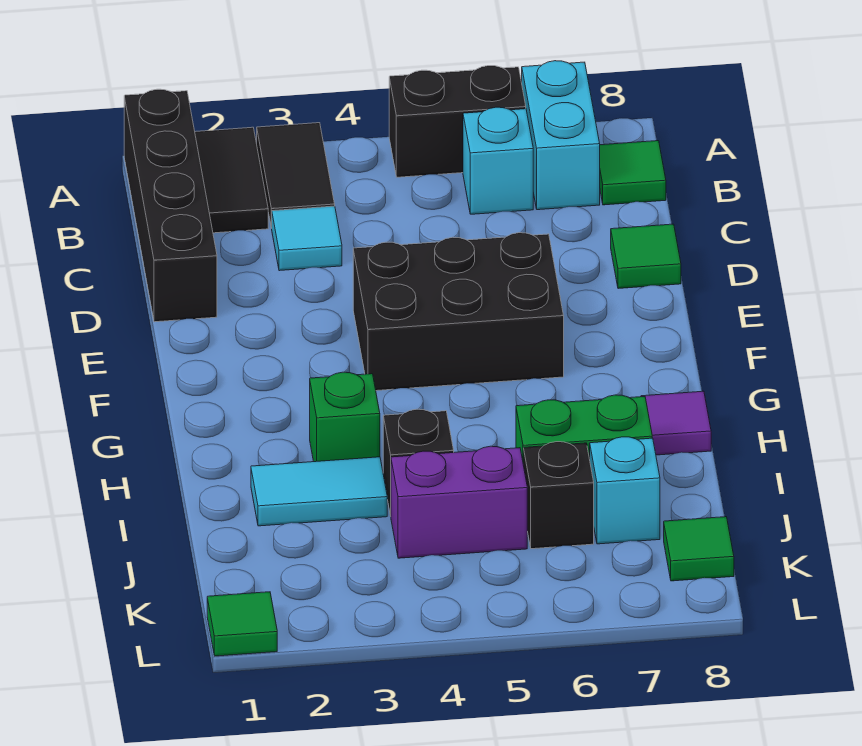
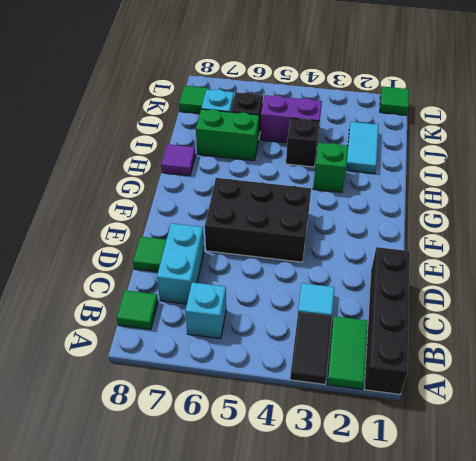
black tile A2:B2 level 1 -> green tile A2:B2 level 1
black brick A5:A6 level 1 -> none
cyan brick A7:B7 level 1 -> cyan brick C7:D7 level 1
cyan tile I2:I3 level 1 -> cyan tile I2:J2 level 1

